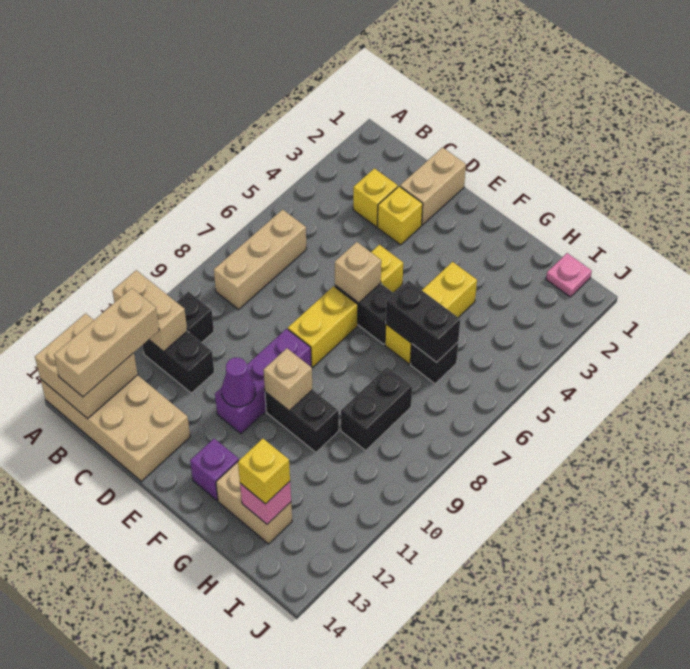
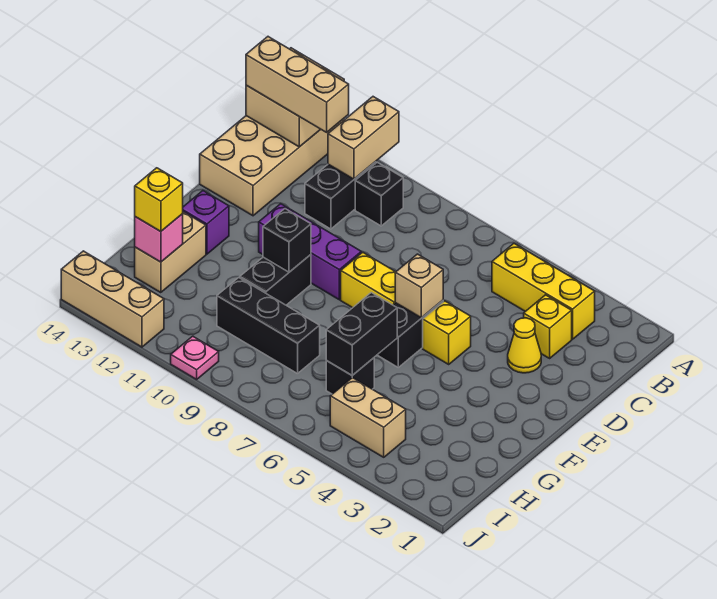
tan brick B6:B8 level 1 -> tan brick J12:J14 level 1
tan brick D1:D2 level 1 -> tan brick I4:I5 level 1
yellow brick D3 level 1 -> yellow cone D3 level 1
purple cone E11 level 2 -> none
tan brick F10 level 2 -> black brick F10 level 2
yellow brick G4:G6 level 1 -> yellow brick B3:B5 level 1
black brick H8:H9 level 1 -> black brick H8:H10 level 1
pink plate I1 level 1 -> pink plate J10 level 1

